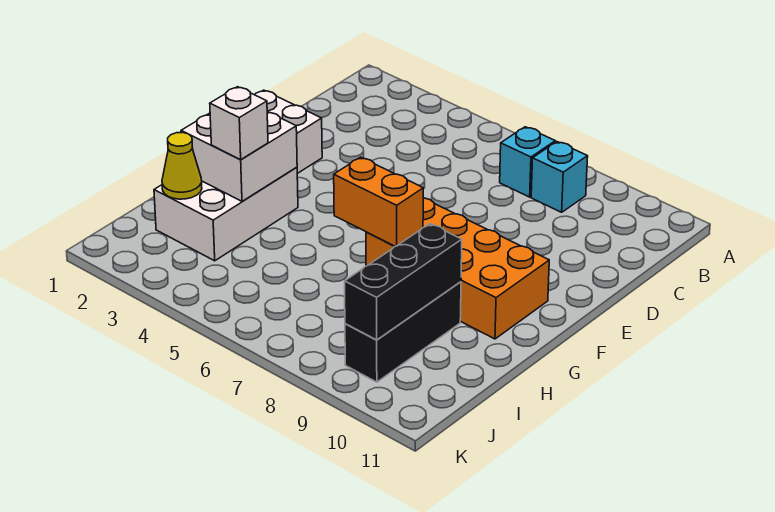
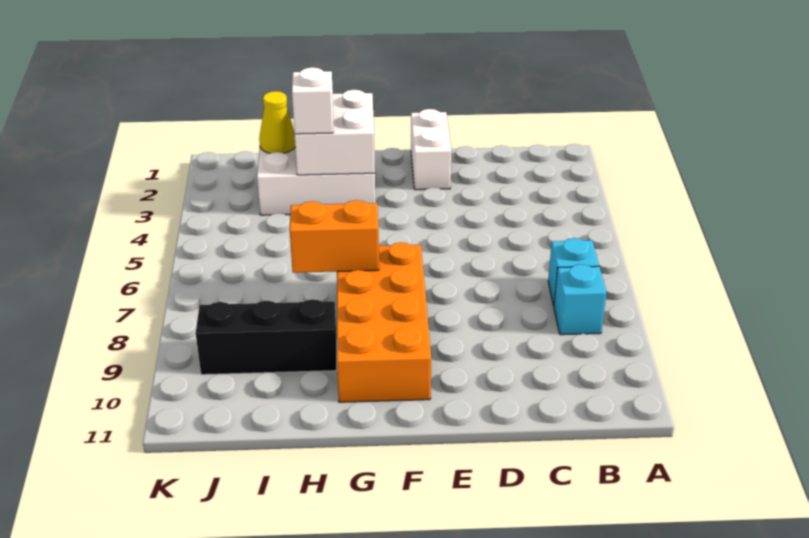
orange brick G6:G7 level 2 -> orange brick G7:H7 level 2
black brick H9:J9 level 2 -> none

